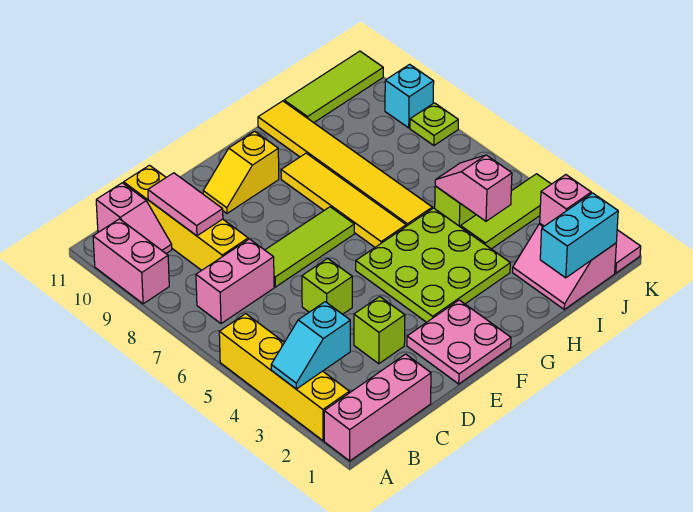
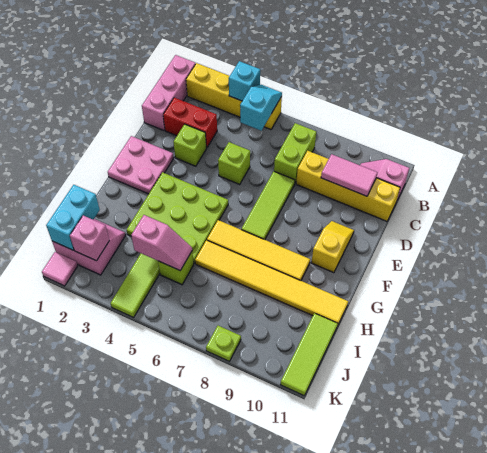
cyan slope A3:B3 level 2 top B -> cyan slope A5:B5 level 2 top B
pink brick A9:A10 level 1 -> none
pink brick B7:C7 level 1 -> lime brick B7:C7 level 1
none -> red brick C2:C3 level 1
cyan brick K9 level 1 -> cyan brick A4 level 2

